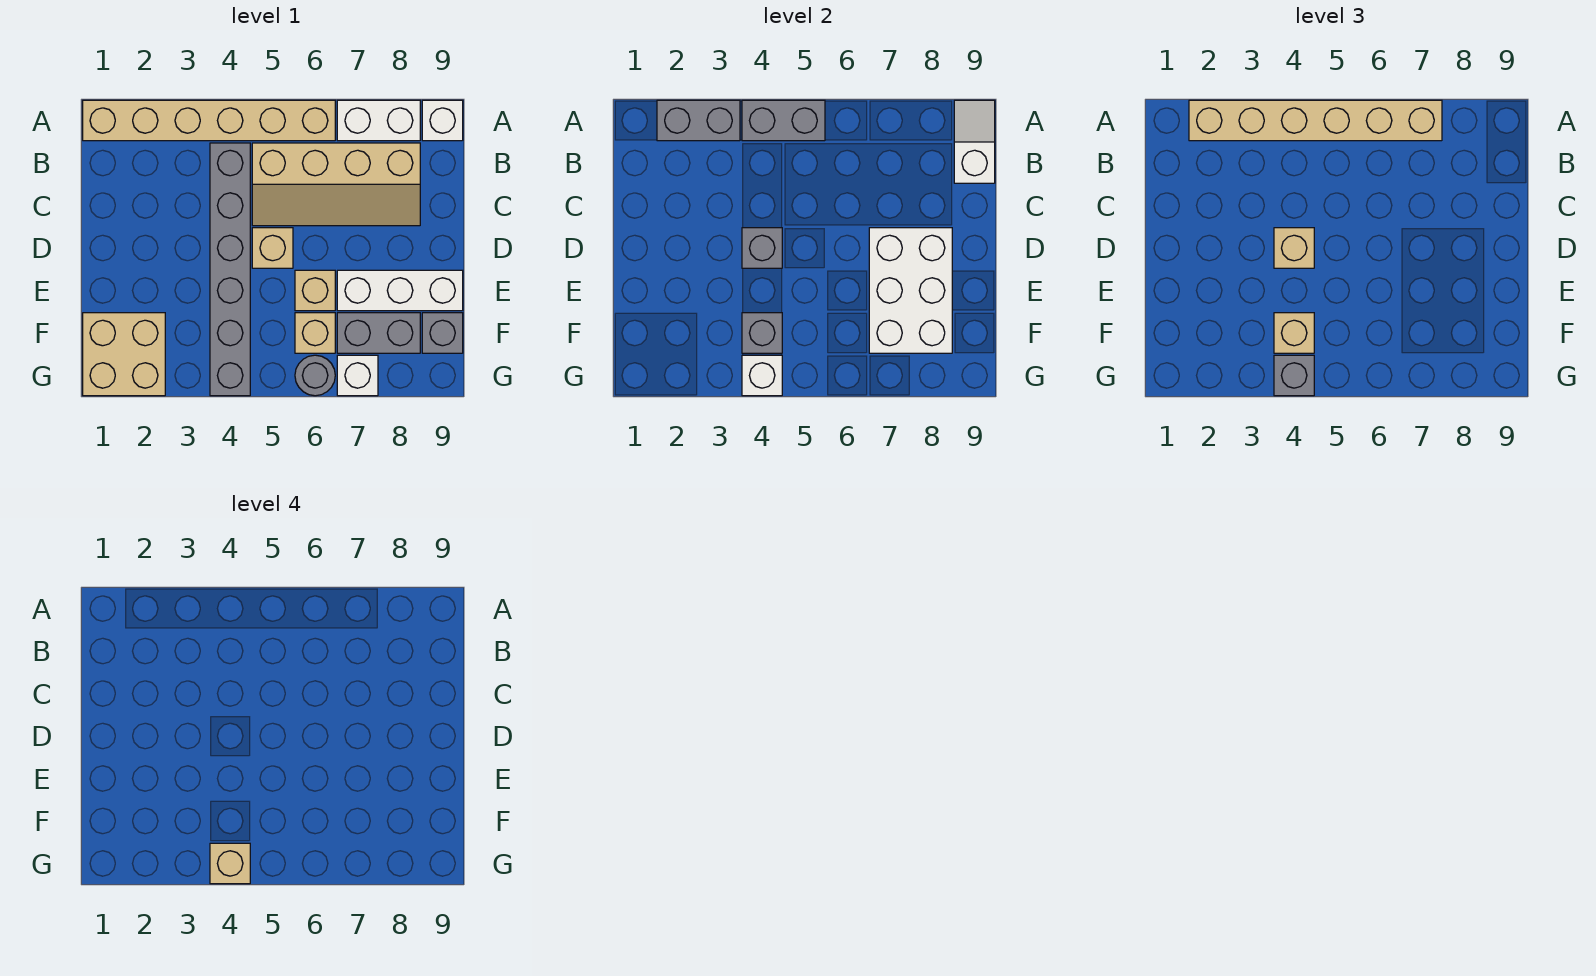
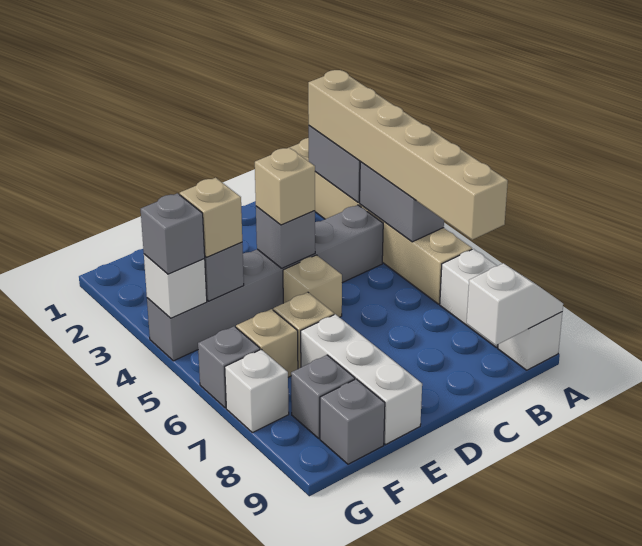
tan slope B5:C8 level 1 top B -> none
white brick D7:F8 level 2 -> none
tan brick F1:G2 level 1 -> none
grey brick F7:F8 level 1 -> grey brick F8 level 1
tan brick G4 level 4 -> none
grey round brick G6 level 1 -> grey brick G6 level 1

